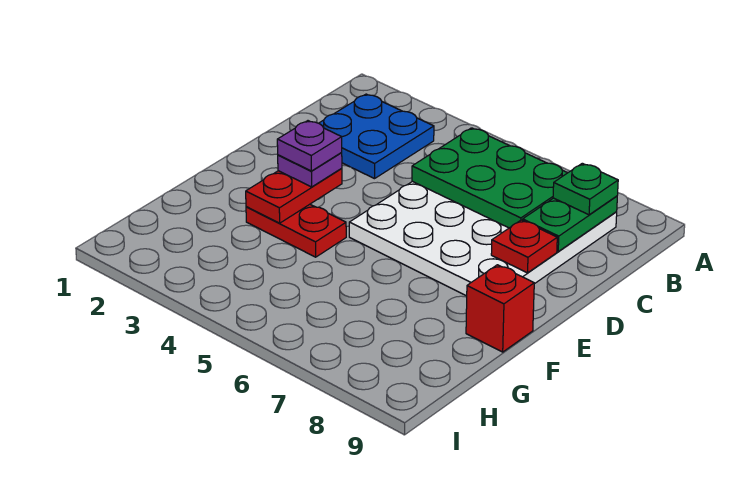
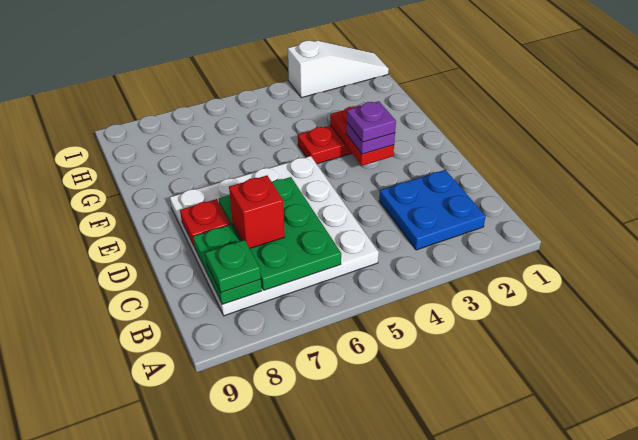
green plate B5:C7 level 2 -> green plate B6:D7 level 2
red brick F9 level 1 -> red brick C7 level 3
none -> white slope I1:I3 level 1 top 3

